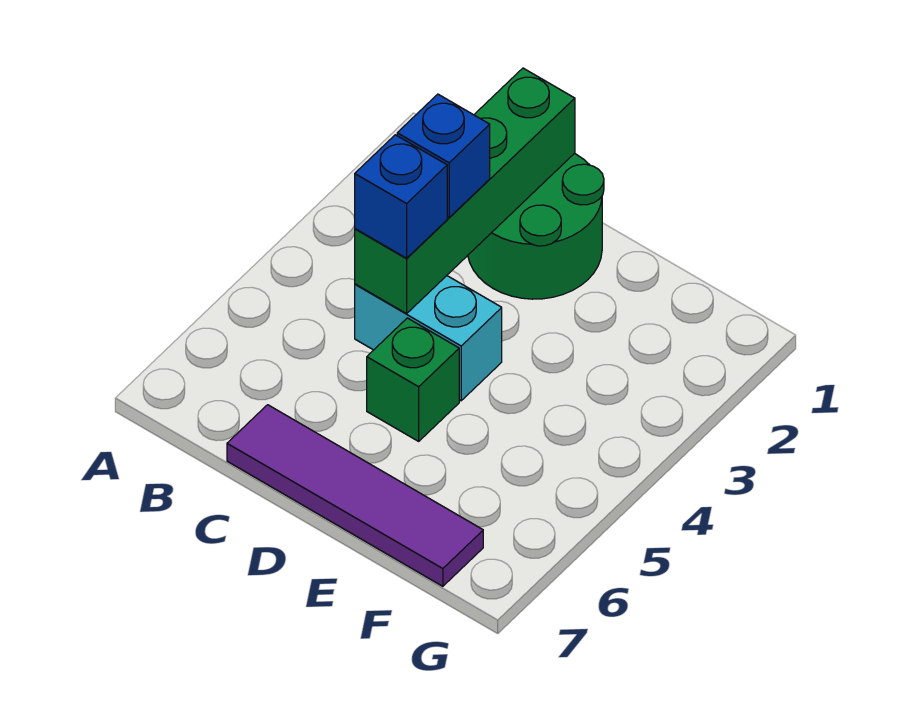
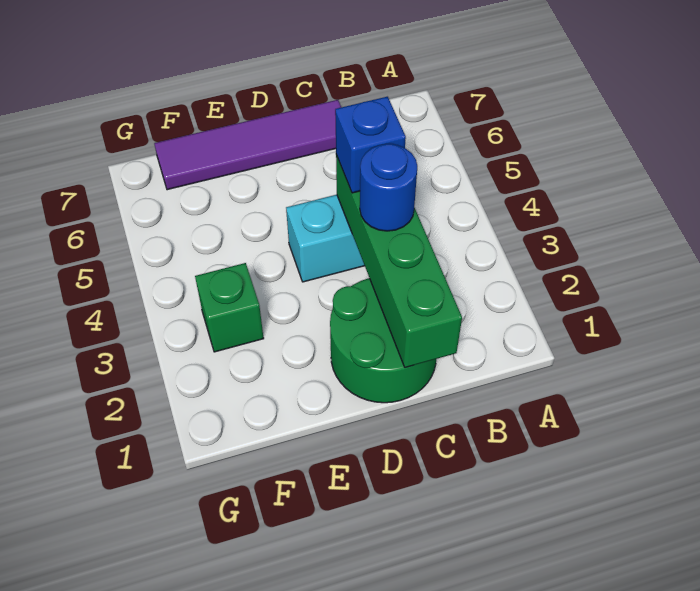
blue brick C3 level 3 -> blue round brick C3 level 3
green brick D5 level 1 -> green brick F3 level 1

